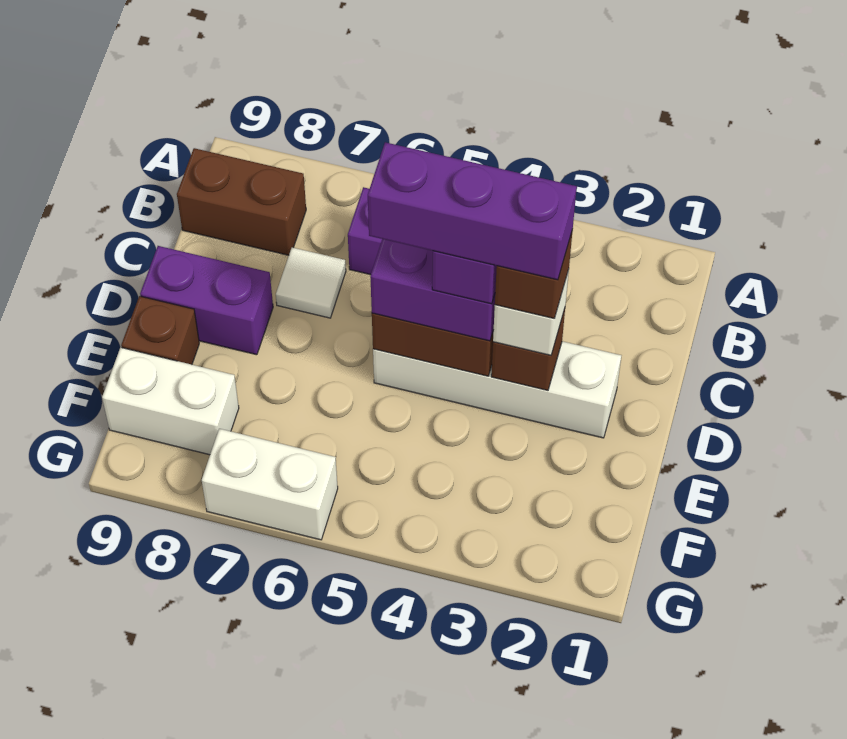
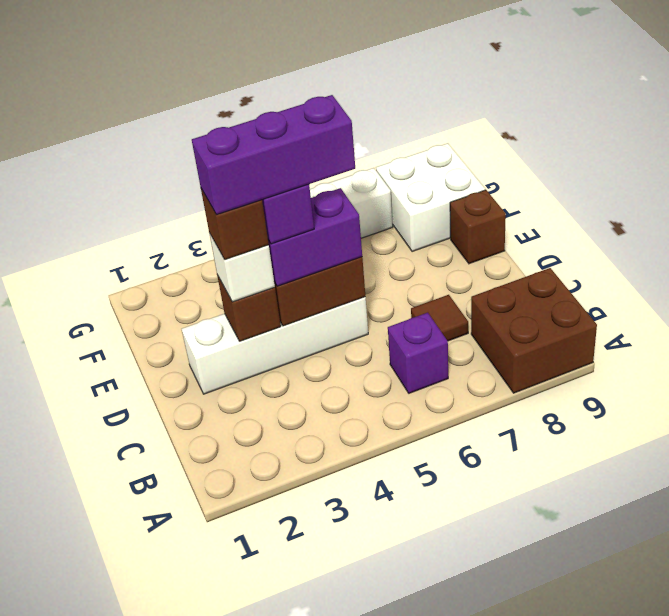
brown brick B8:B9 level 1 -> brown brick A8:B9 level 1
white tile C7 level 1 -> brown tile C7 level 1
purple brick D8:D9 level 1 -> none
white brick F8:F9 level 1 -> white brick F8:G9 level 1

